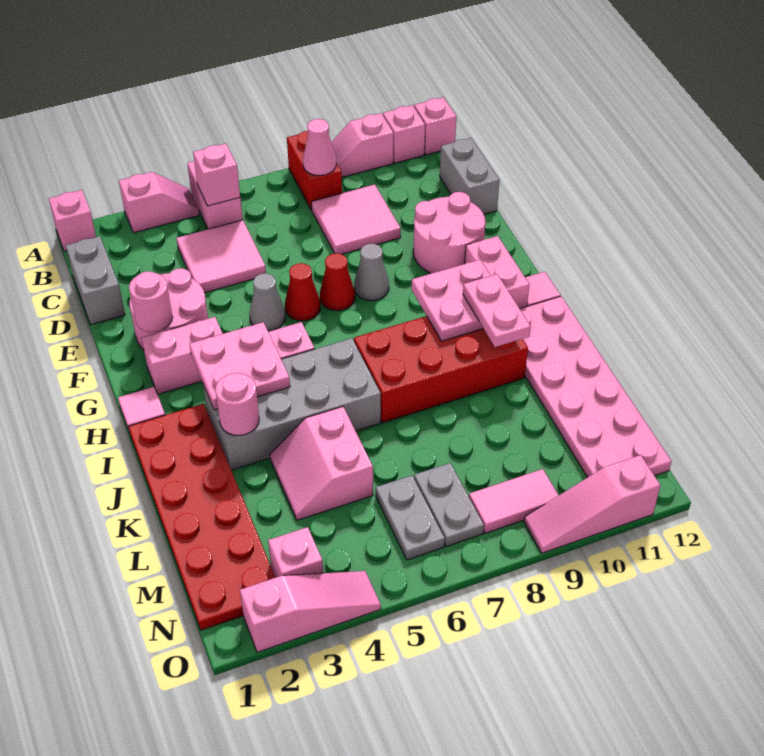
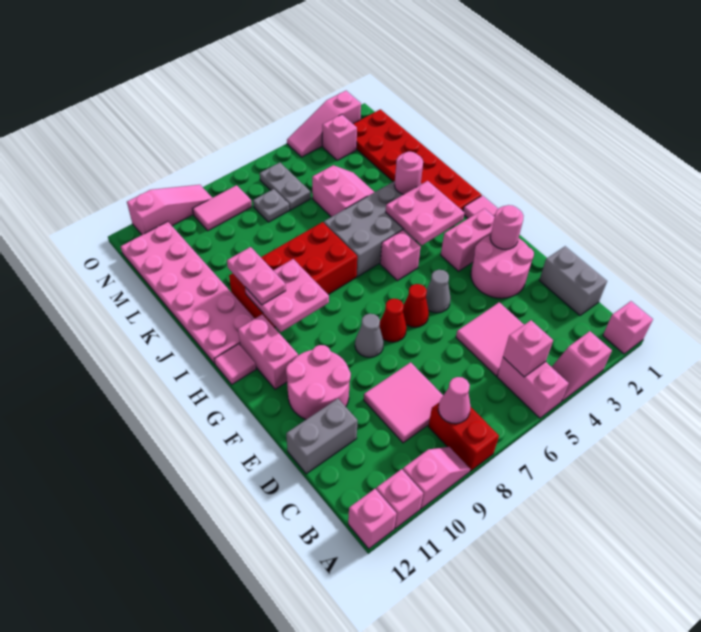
grey brick C12:D12 level 1 -> grey brick D11:D12 level 1
grey plate M7:N7 level 1 -> grey plate M7 level 1

